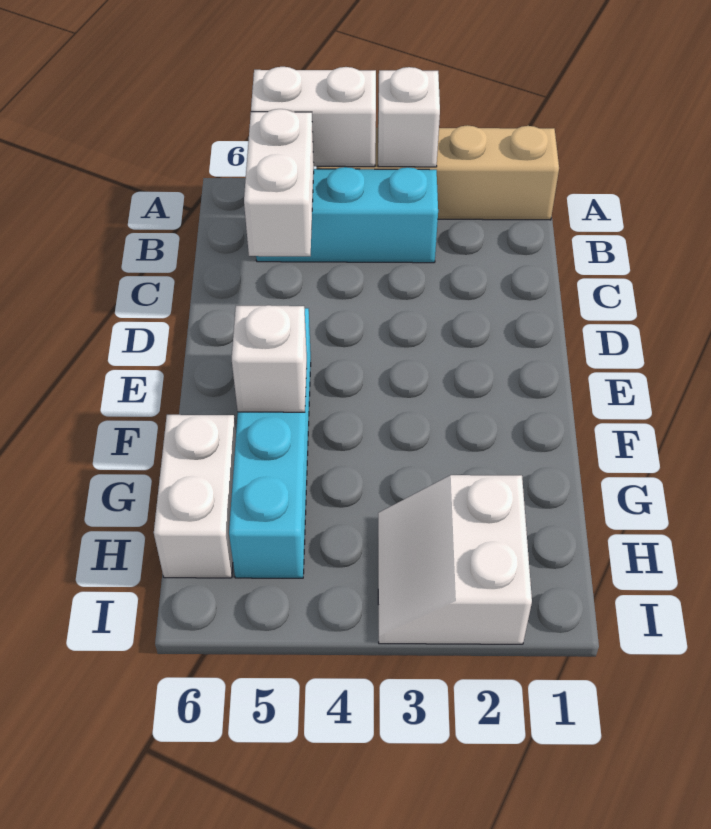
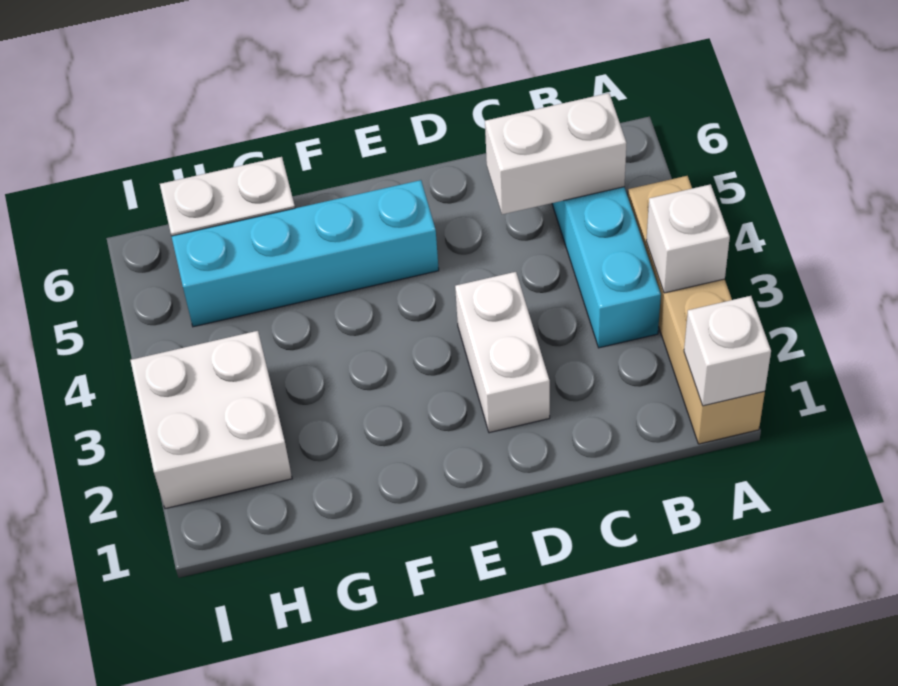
white brick A4:A5 level 2 -> white brick D2:D3 level 1
white brick F5 level 2 -> white brick A1 level 2
white slope H2:I3 level 1 top 2 -> white brick H2:I3 level 1

